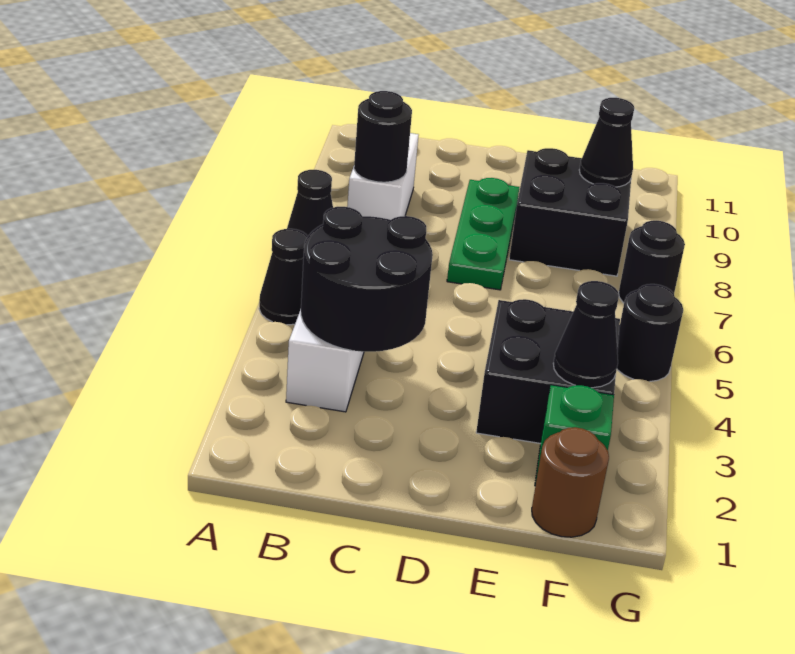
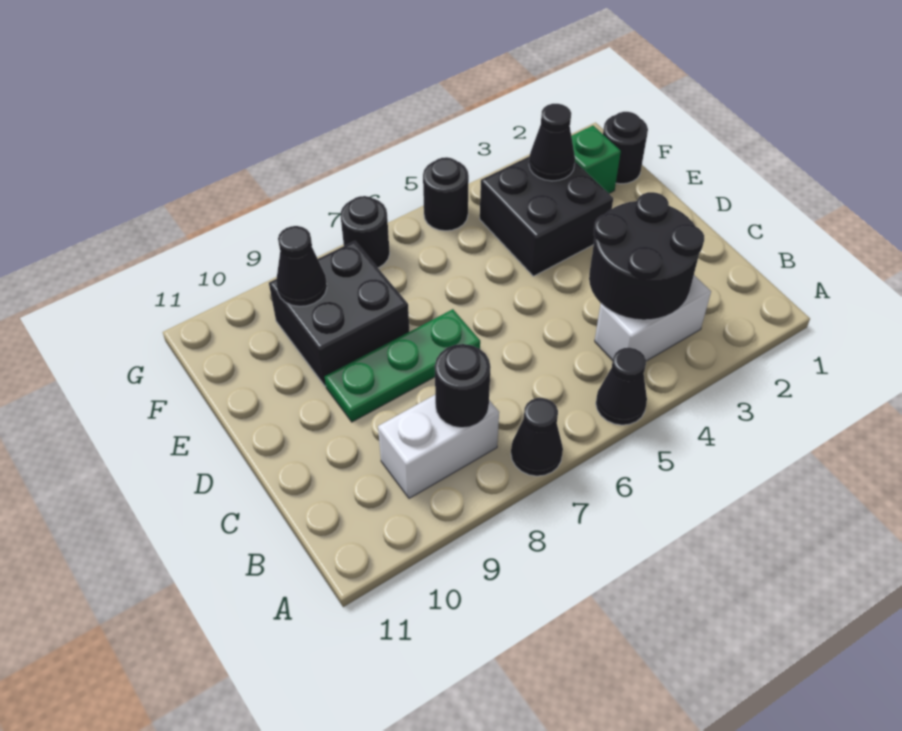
brown round brick F1 level 1 -> black round brick F1 level 1

